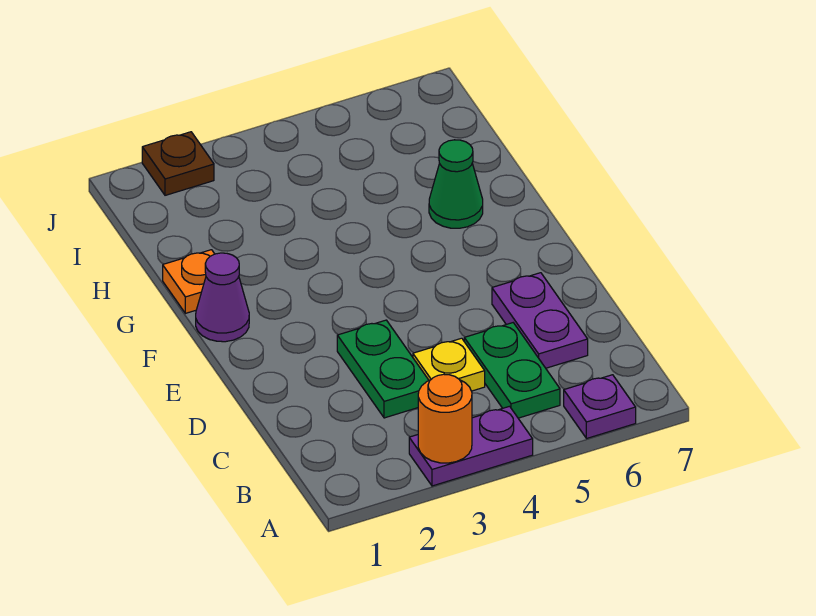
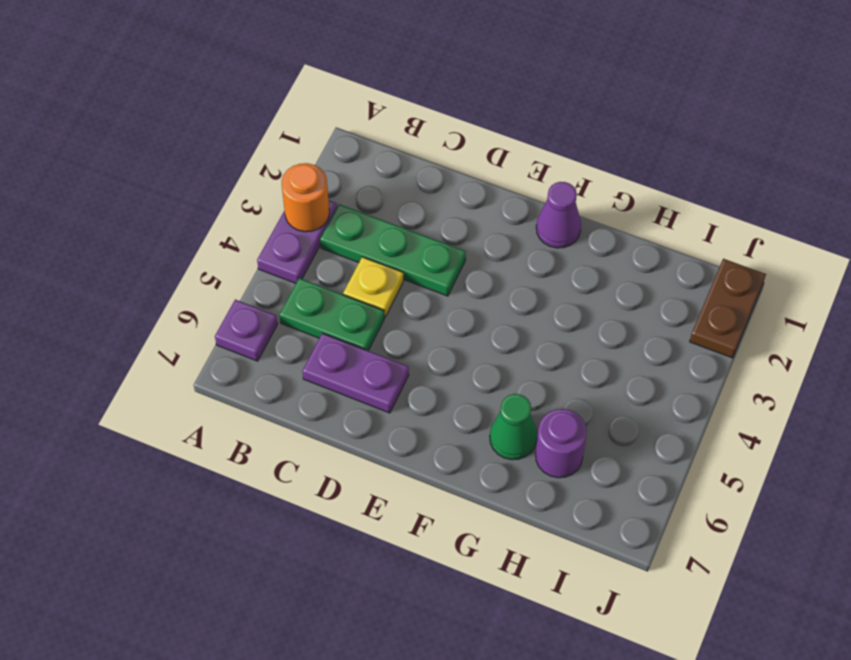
green plate C3:D3 level 1 -> green plate B3:D3 level 1
orange plate G1 level 1 -> none
none -> purple round brick H6 level 1
brown plate J2 level 1 -> brown plate J1:J2 level 1

